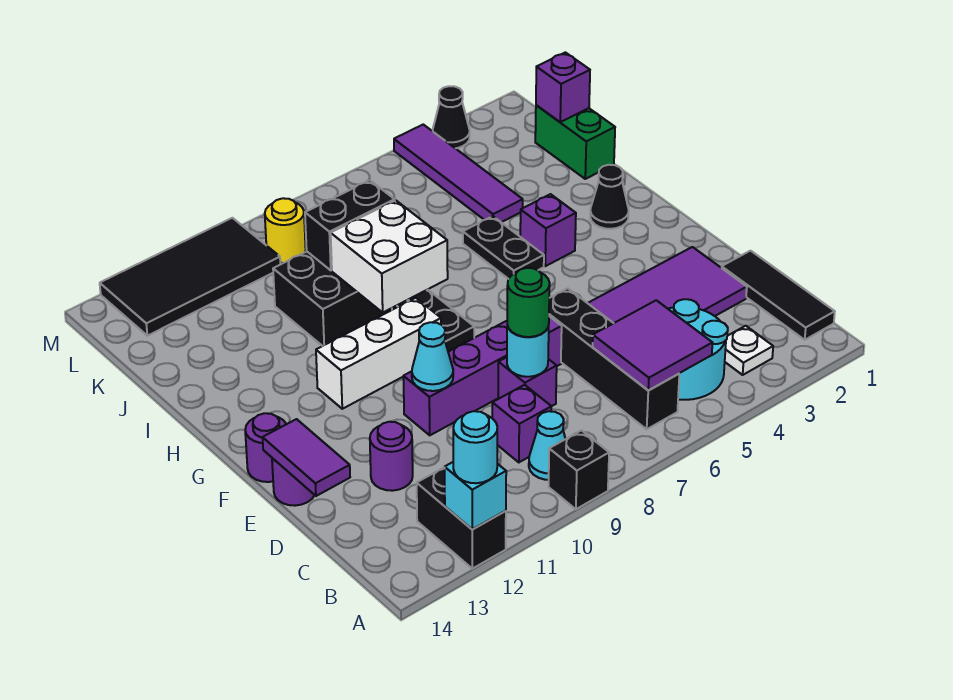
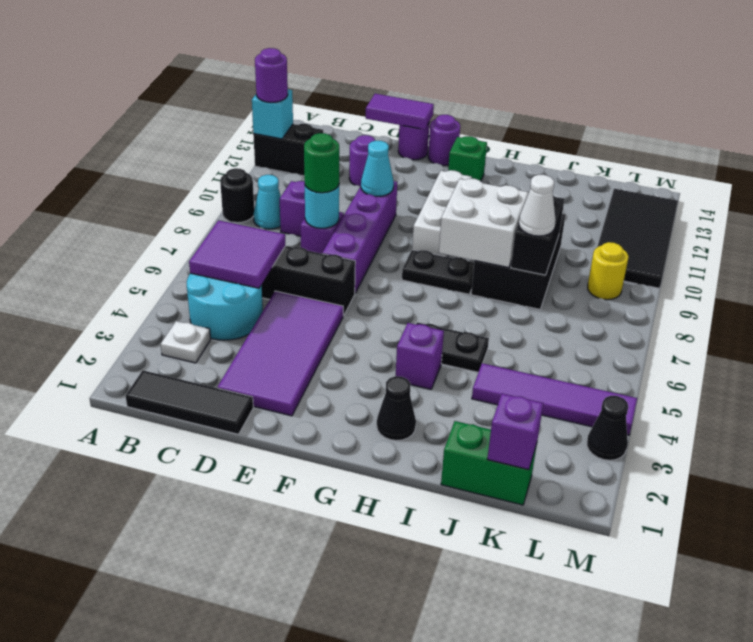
black brick A9 level 1 -> black round brick A9 level 1
cyan round brick A12 level 3 -> purple round brick A12 level 3
none -> green brick G13 level 1
none -> white cone J8 level 3

